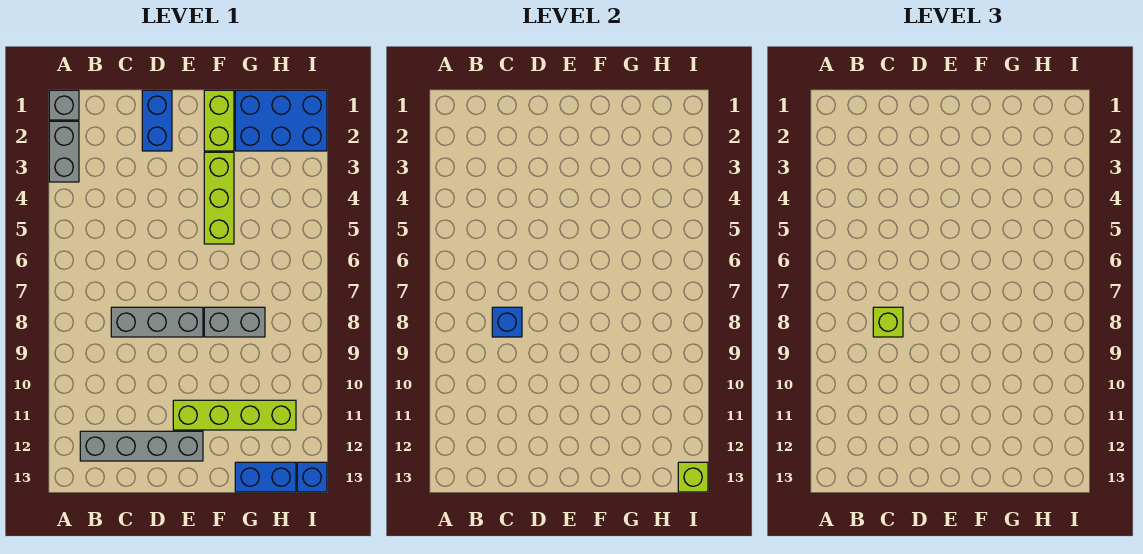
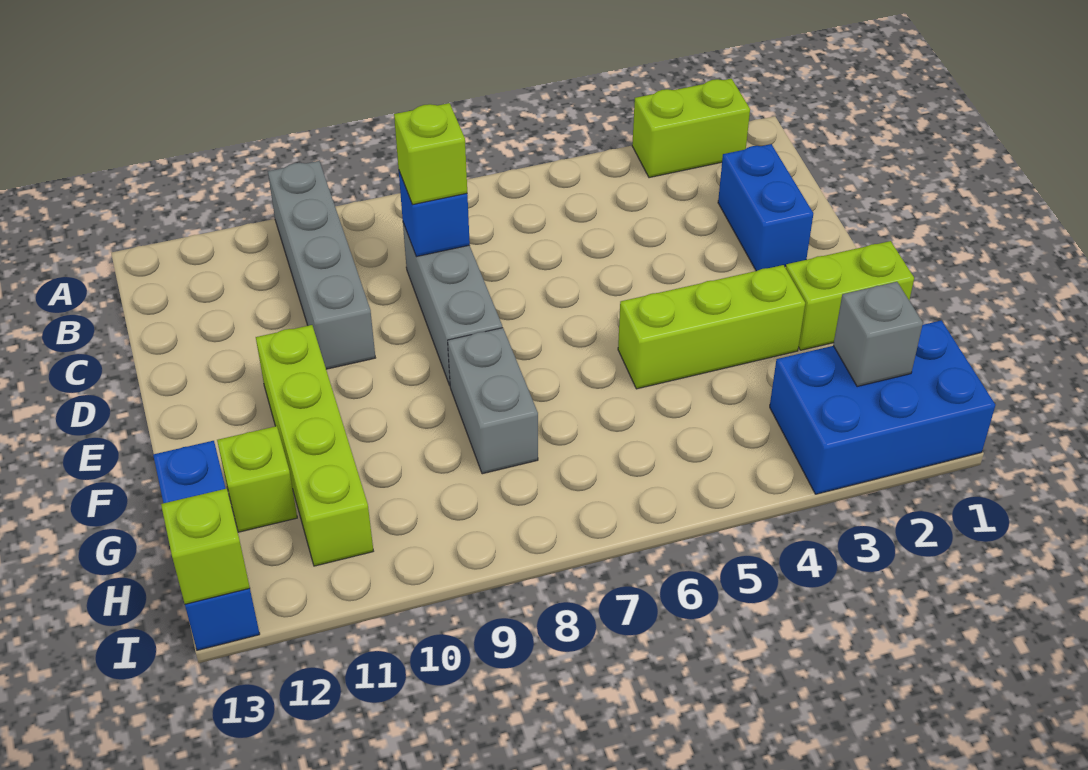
grey brick A1 level 1 -> grey brick H2 level 2
grey brick A2:A3 level 1 -> lime brick A2:A3 level 1
grey brick B12:E12 level 1 -> grey brick A10:D10 level 1
blue brick D1:D2 level 1 -> blue brick C2:D2 level 1
blue brick G1:I2 level 1 -> blue brick H1:I3 level 1
none -> lime brick G12 level 1

